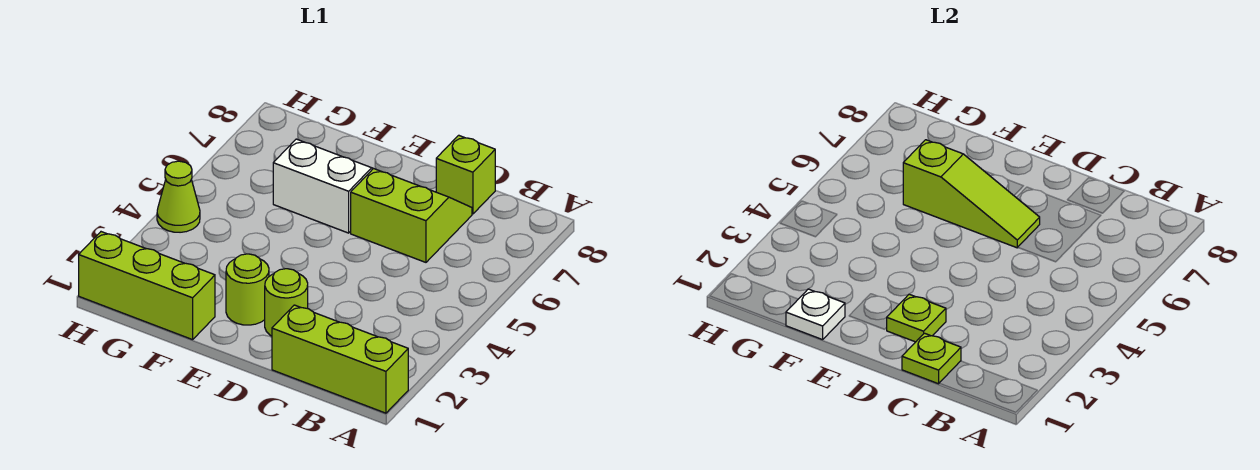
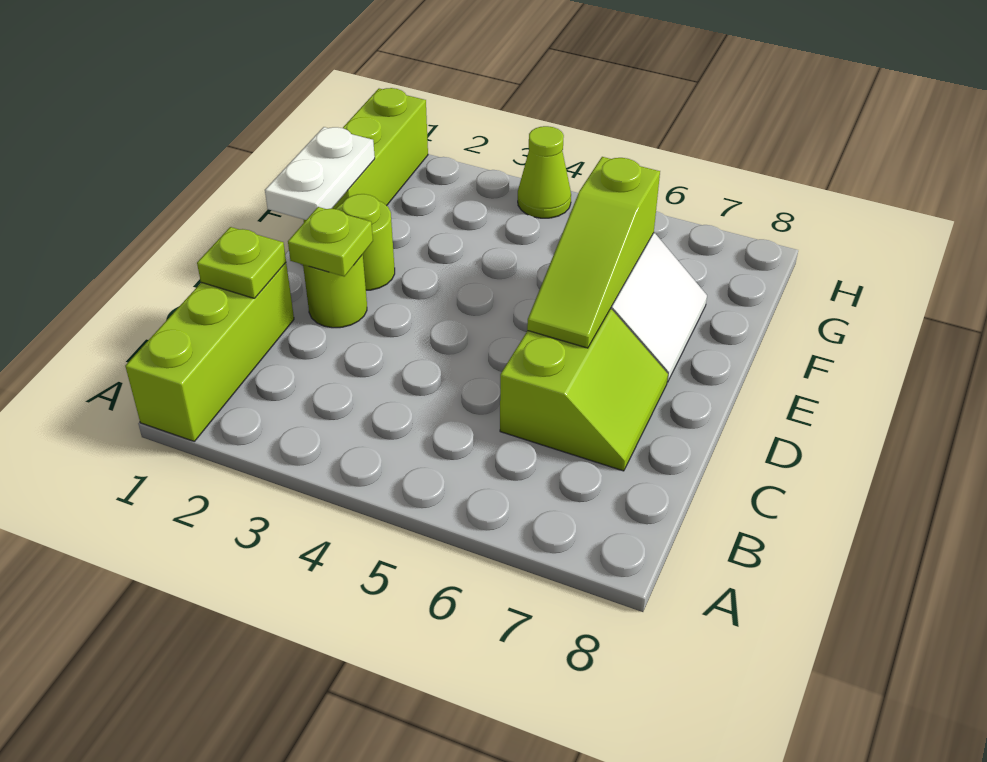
lime brick C8 level 1 -> none
white plate F1 level 2 -> white plate E1:F1 level 2

